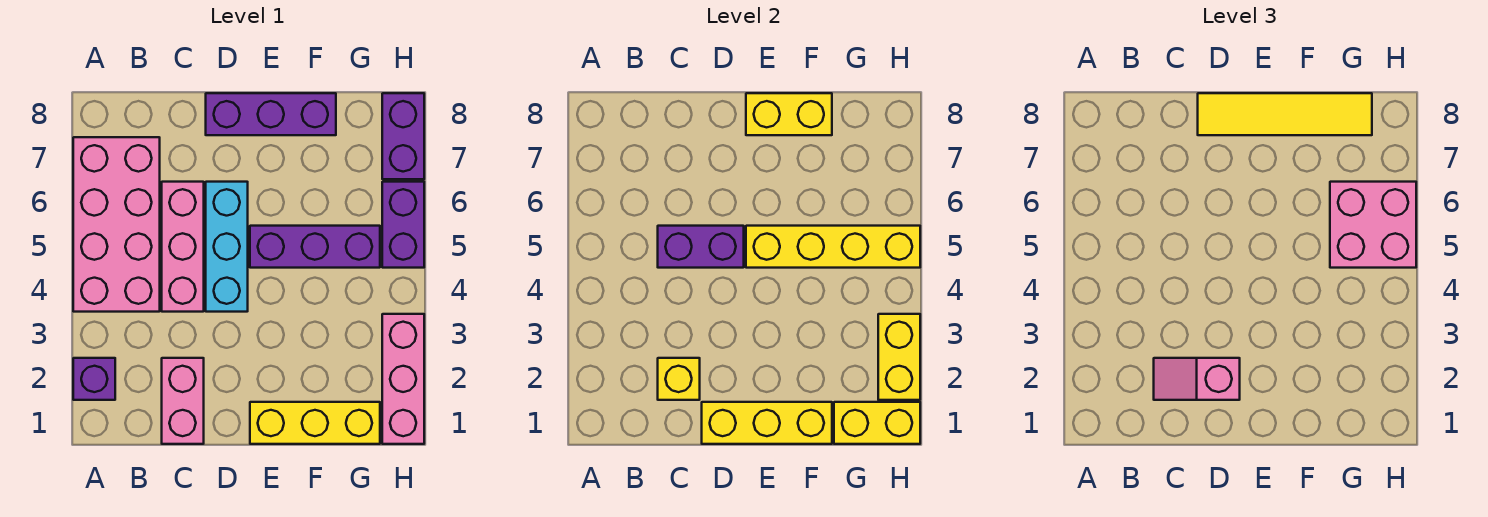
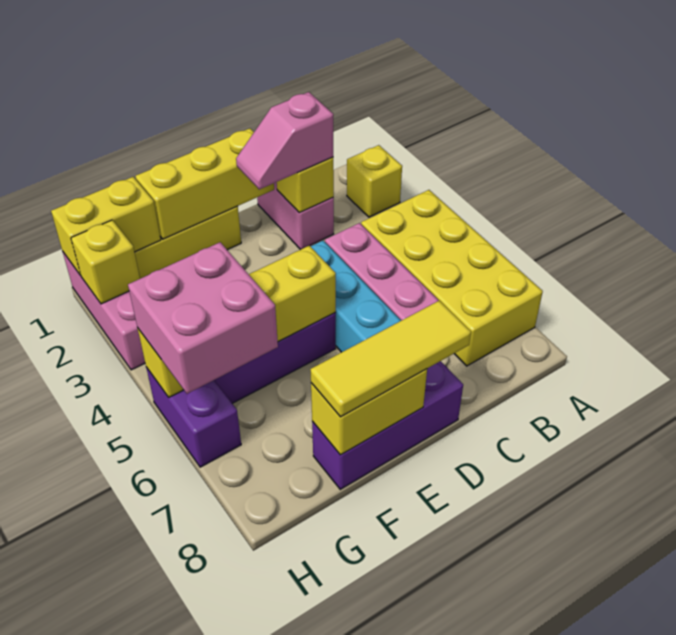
purple brick A2 level 1 -> yellow brick A2 level 1
pink brick A4:B7 level 1 -> yellow brick A4:B7 level 1
pink slope C2:D2 level 3 top D -> pink slope C2:D2 level 3 top C
purple brick C5:D5 level 2 -> none
yellow tile D8:G8 level 3 -> yellow tile D8:F8 level 3
yellow brick H2:H3 level 2 -> yellow brick H2 level 2
purple brick H7:H8 level 1 -> none

